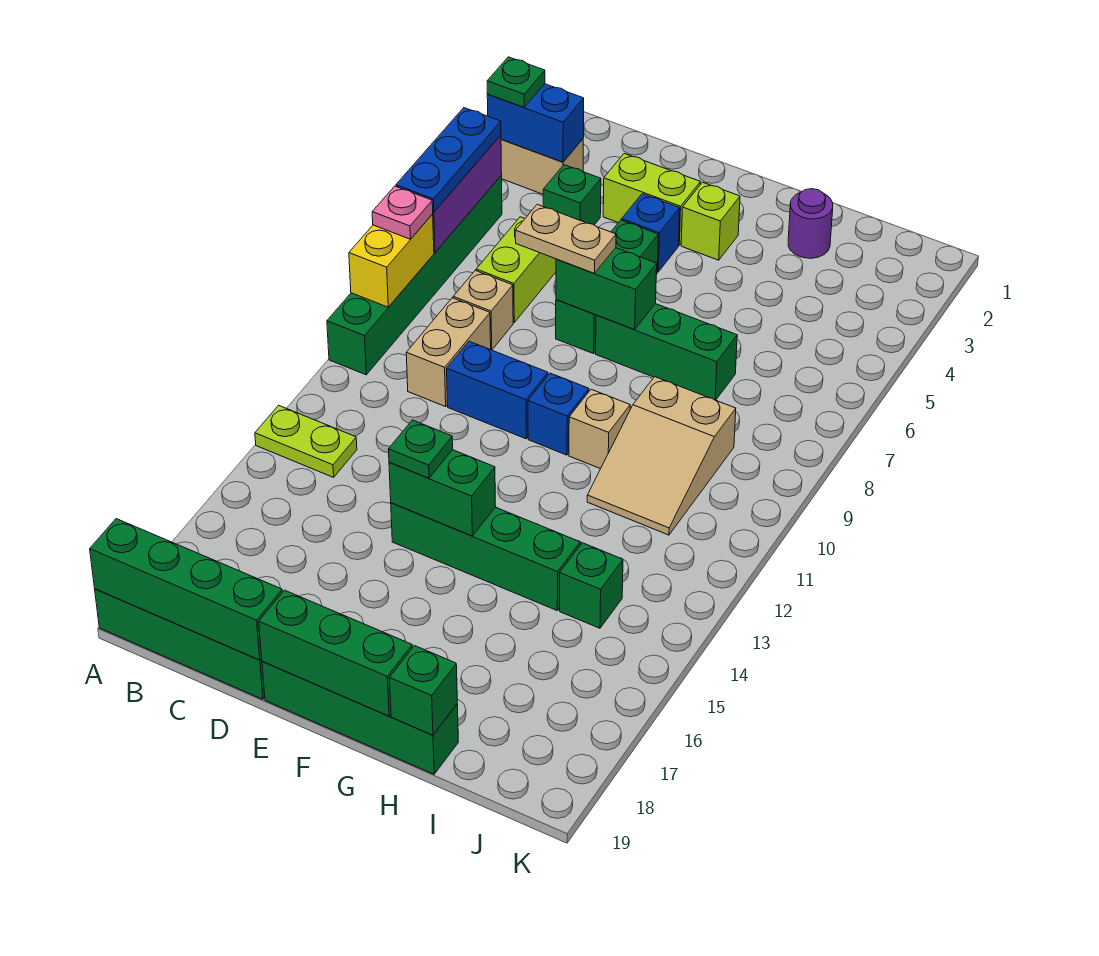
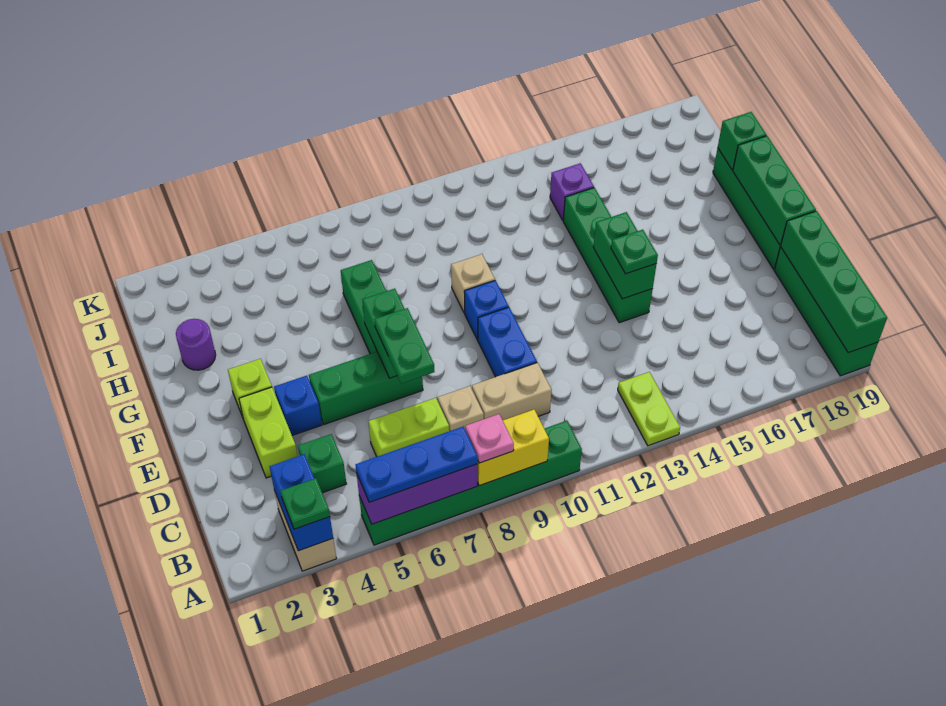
tan plate D7:E7 level 3 -> green plate D7:E7 level 3
tan slope H9:I11 level 1 top 9 -> none
green brick I14 level 1 -> purple brick I14 level 1

